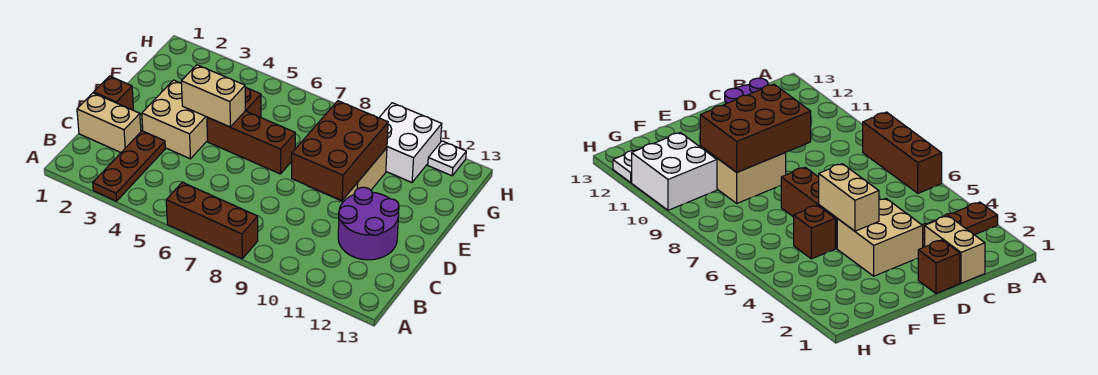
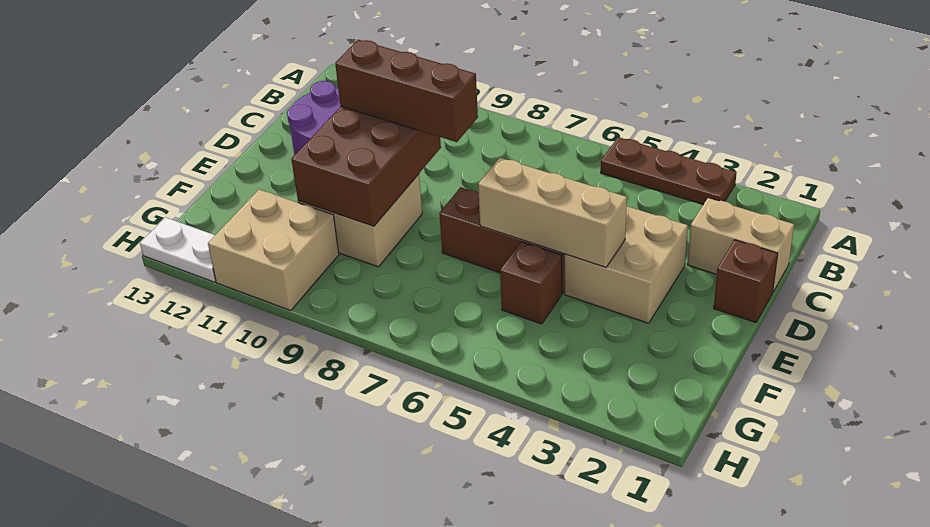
brown plate A3:C3 level 1 -> brown plate A3:A5 level 1
brown brick A6:A8 level 1 -> brown brick D8:D10 level 3
tan brick E4:E5 level 2 -> tan brick E4:E6 level 2
white brick G10:H11 level 1 -> tan brick G10:H11 level 1
white plate H12 level 1 -> white plate H12:H13 level 1

